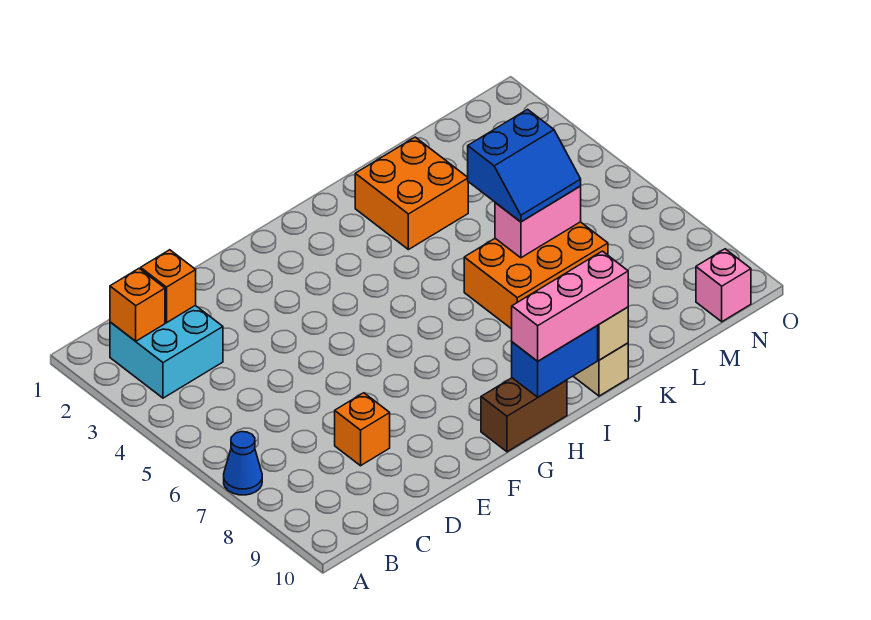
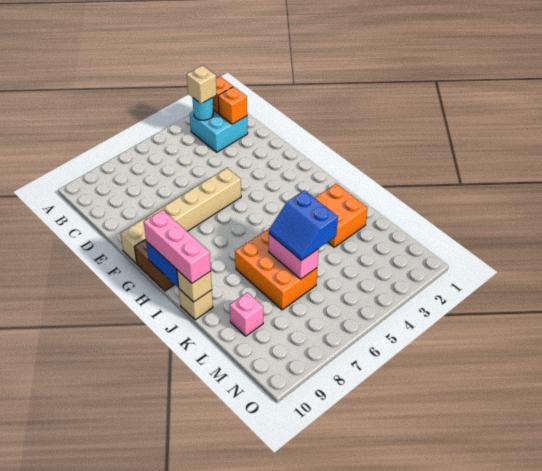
blue cone A7 level 1 -> none
none -> cyan round brick B3 level 2
none -> tan brick B3 level 3
orange brick D8 level 1 -> none
none -> tan brick F5:F10 level 1
pink brick N10 level 1 -> pink brick L9 level 1

